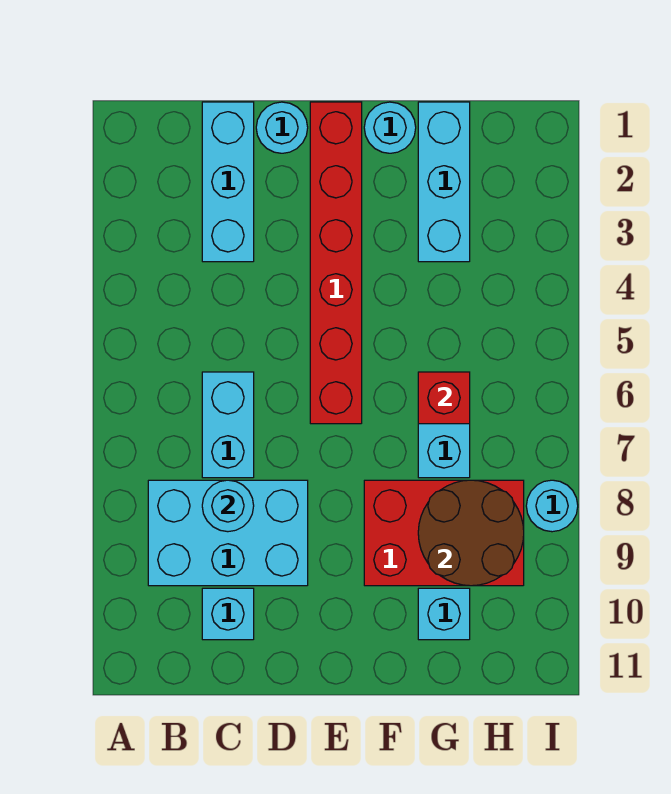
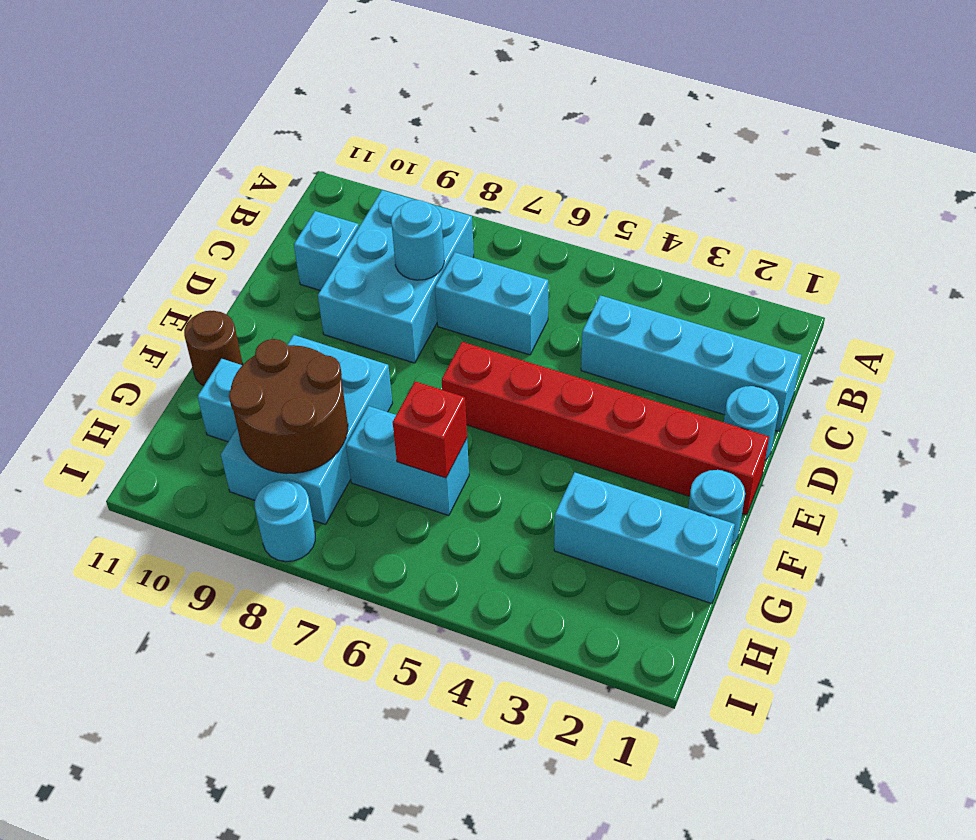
cyan brick C1:C3 level 1 -> cyan brick C1:C4 level 1
red brick F8:H9 level 1 -> cyan brick F8:H9 level 1
none -> brown round brick F11 level 1

